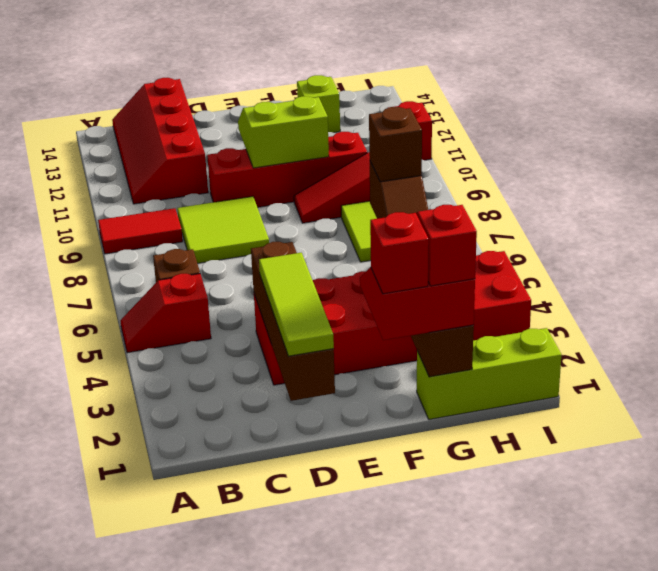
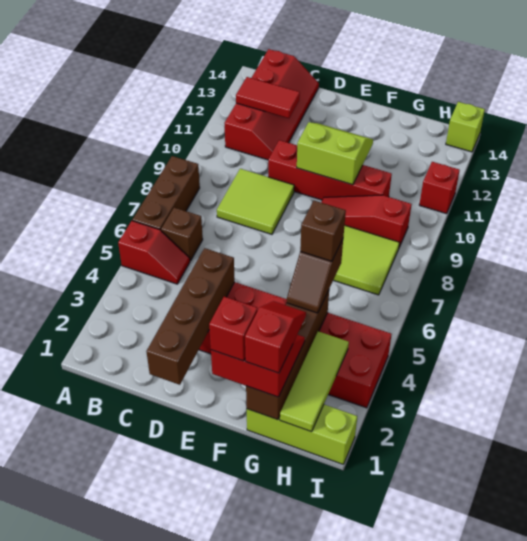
red slope A5:B5 level 1 top B -> red slope A5:B5 level 1 top A
none -> brown brick A6:A8 level 1
red tile A9:B9 level 1 -> red tile B12:C12 level 2
red slope B11:C14 level 1 top C -> red slope B11:C14 level 1 top B
lime tile D1:D3 level 3 -> lime tile H1:H3 level 2
lime brick G13 level 1 -> lime brick I14 level 1

